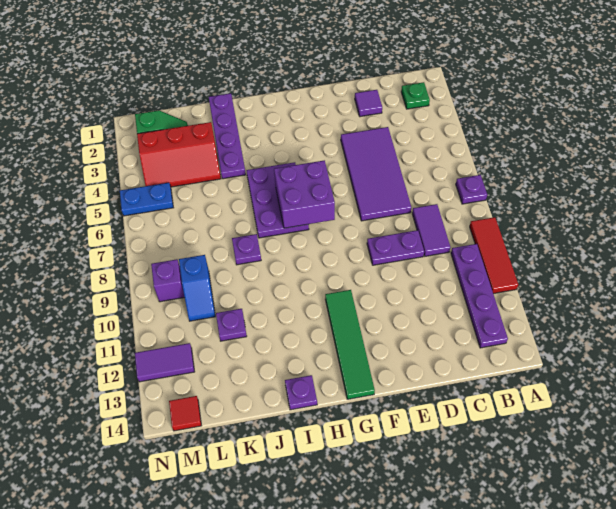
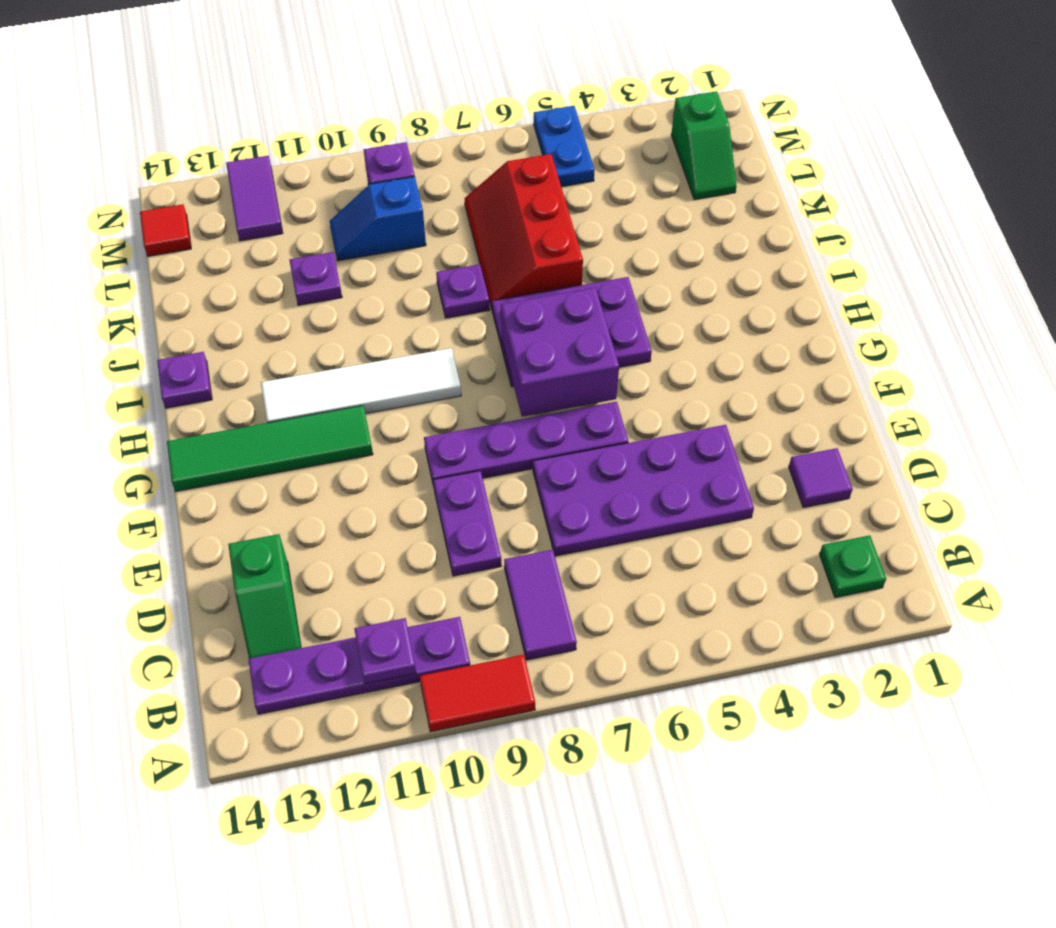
purple plate A7 level 1 -> purple plate B11 level 2
red tile A9:A11 level 1 -> red tile A9:A10 level 1
purple tile C8:C9 level 1 -> purple tile B8:C8 level 1
none -> green slope C13:D13 level 1 top D
purple tile D4:E7 level 1 -> purple plate D4:E7 level 1
none -> white tile H9:H12 level 1
purple plate J1:J4 level 1 -> purple plate F6:F9 level 1
red slope K3:M4 level 1 top 3 -> red slope J6:L7 level 1 top 6

